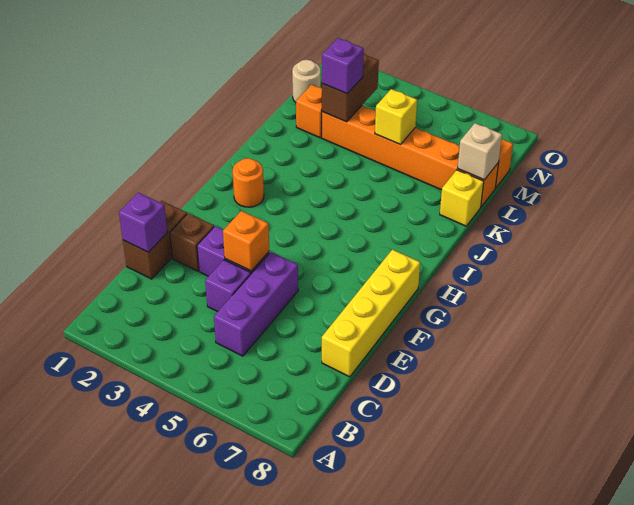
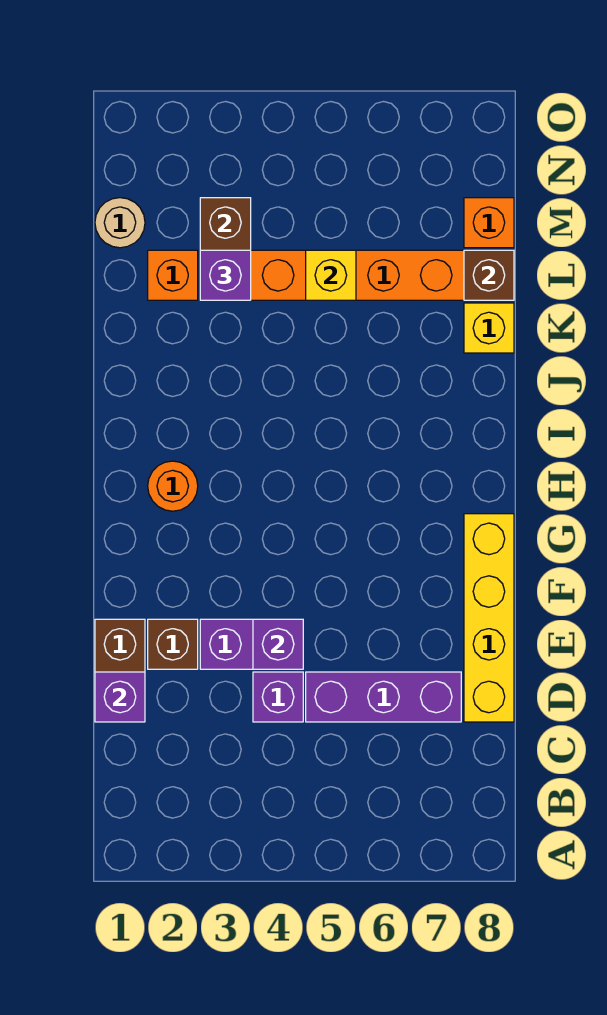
purple brick C5:E5 level 1 -> purple brick D5:D7 level 1
orange brick E4 level 2 -> purple brick E4 level 2
tan brick L8 level 2 -> brown brick L8 level 2

